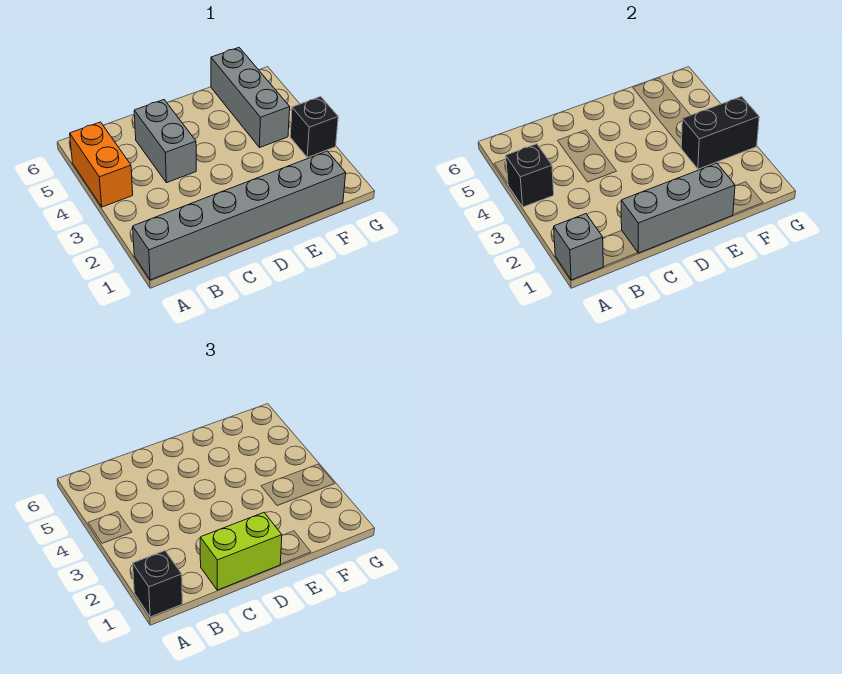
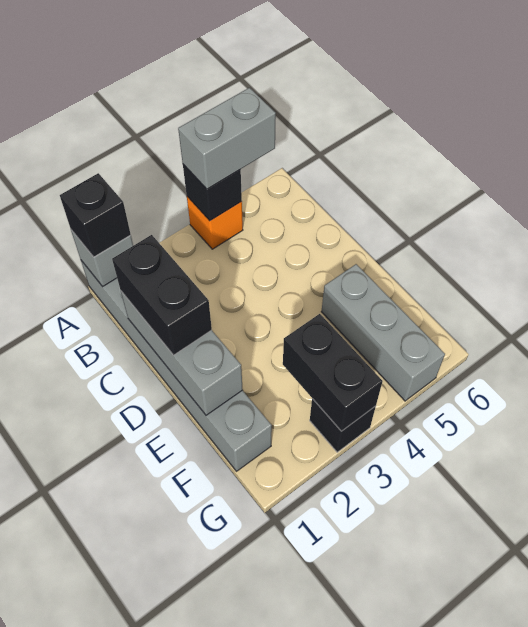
orange brick A4:A5 level 1 -> orange brick A4 level 1
lime brick C1:D1 level 3 -> black brick C1:D1 level 3
grey brick C4:C5 level 1 -> grey brick A4:A5 level 3
grey brick F4:F6 level 1 -> grey brick E5:G5 level 1

